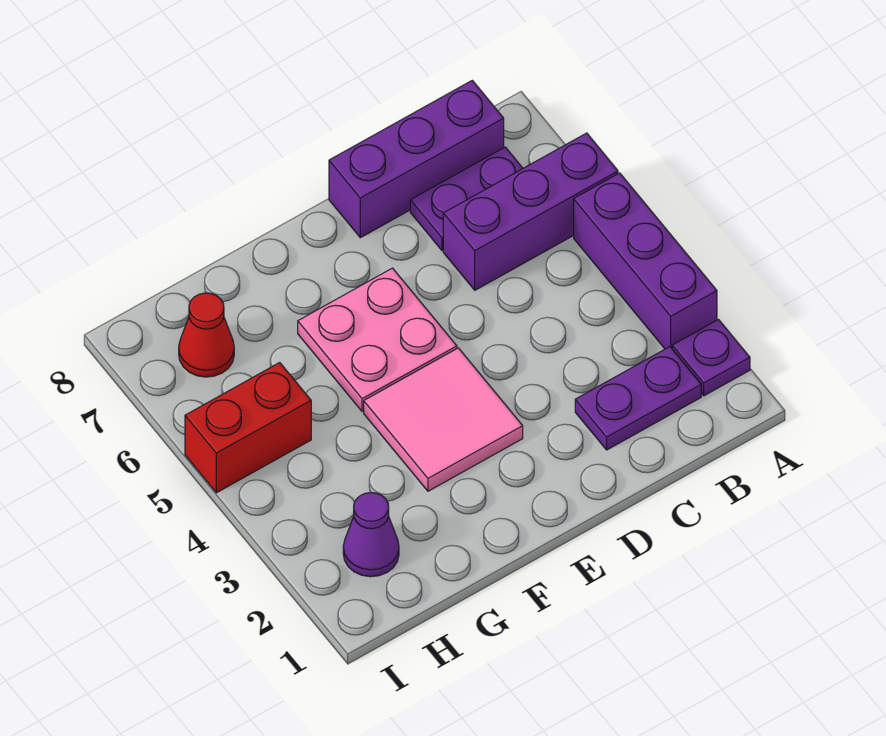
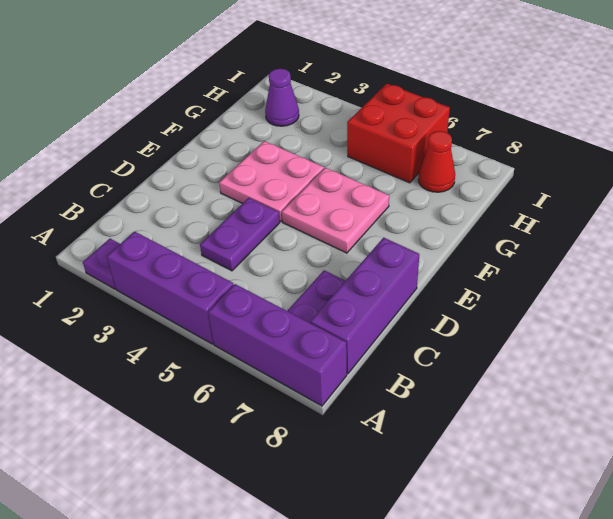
purple brick A6:C6 level 1 -> purple brick A6:A8 level 1
purple plate B2:C2 level 1 -> purple plate C4:D4 level 1
pink tile E3:F4 level 1 -> pink plate E3:F4 level 1
red brick H5:I5 level 1 -> red brick H5:I6 level 1

